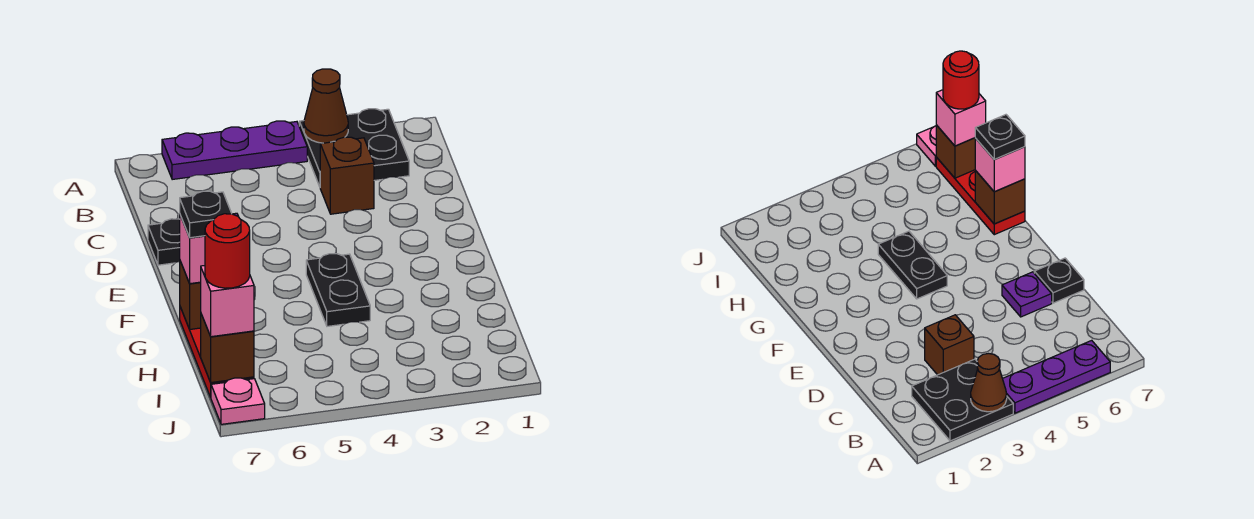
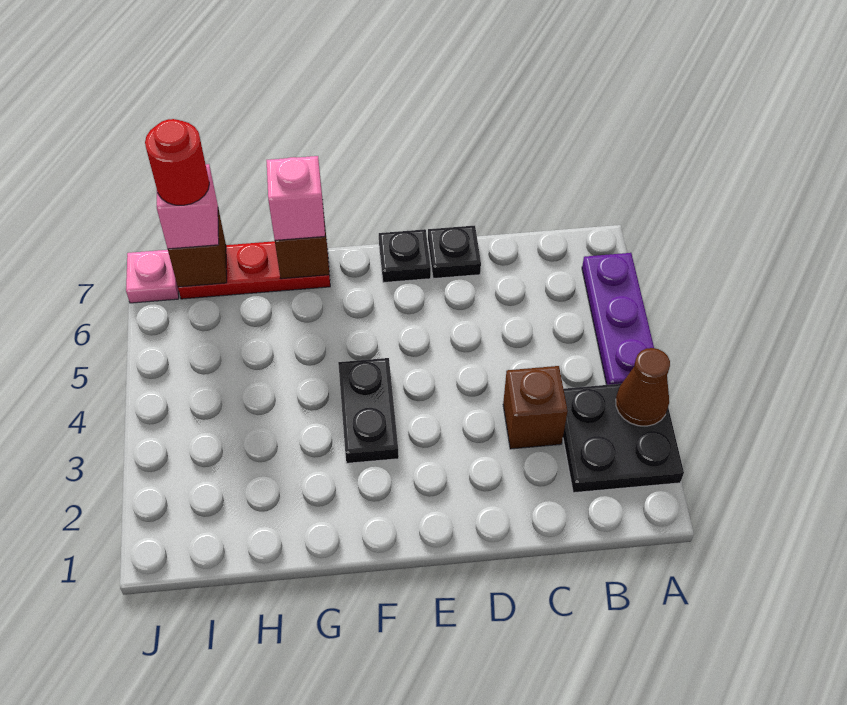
purple plate D6 level 1 -> none
black plate F4:G4 level 1 -> black plate F3:F4 level 1
black plate G7 level 4 -> black plate E7 level 1

